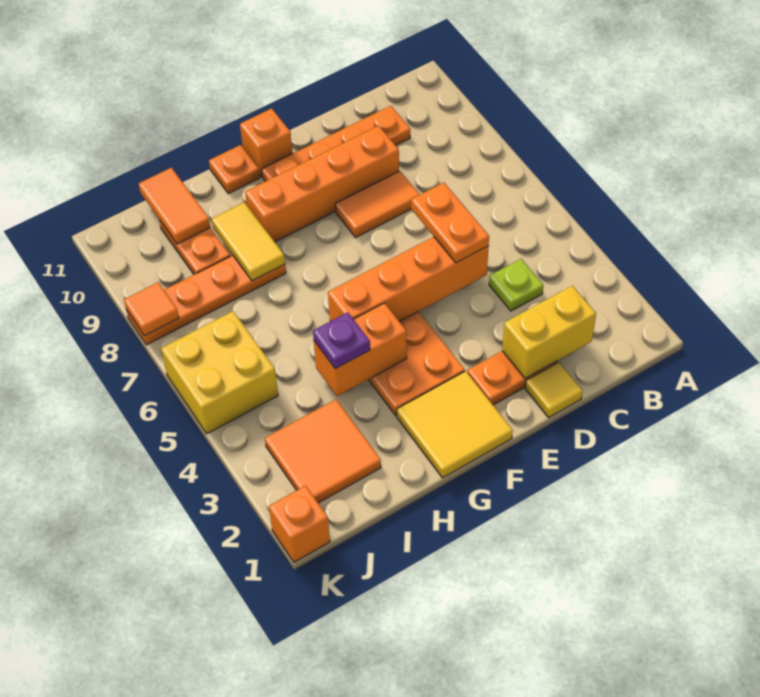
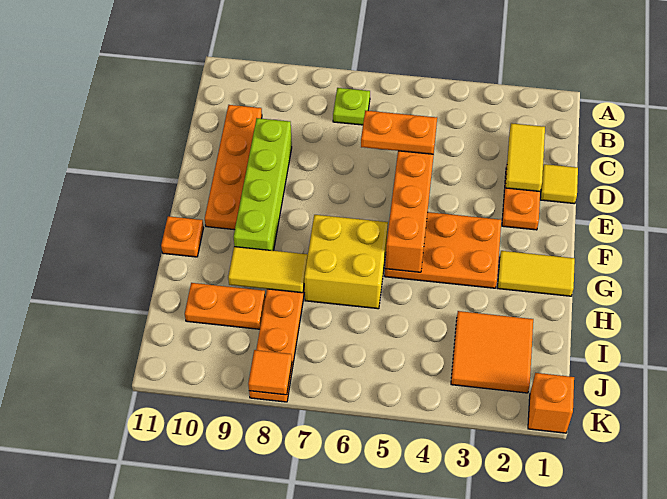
yellow brick C2:D2 level 2 -> yellow tile C2:D2 level 2
lime plate C4 level 1 -> lime plate B7 level 1
orange tile D8:E8 level 1 -> none
orange brick D9:G9 level 1 -> lime brick D9:G9 level 1
yellow tile F1:G2 level 1 -> yellow tile G1:G2 level 1
orange brick F11 level 1 -> none
orange brick G4:H4 level 2 -> none
purple plate H4 level 3 -> none
orange tile I10:I11 level 2 -> none
yellow brick J5:K6 level 1 -> yellow brick G6:H7 level 1

